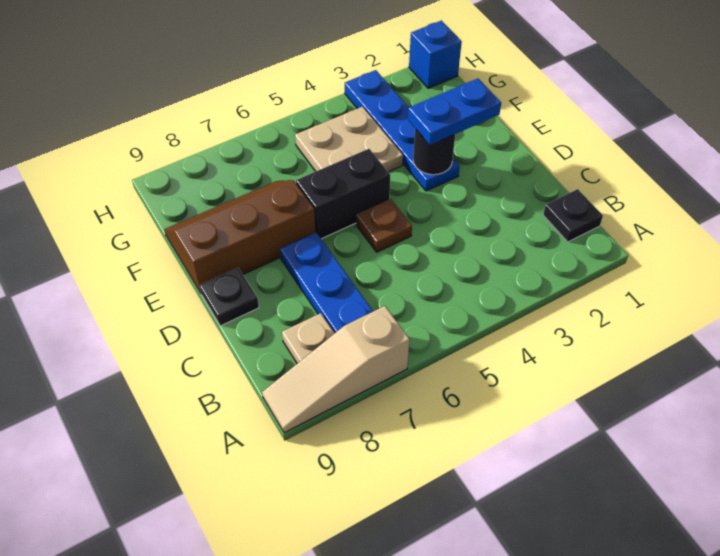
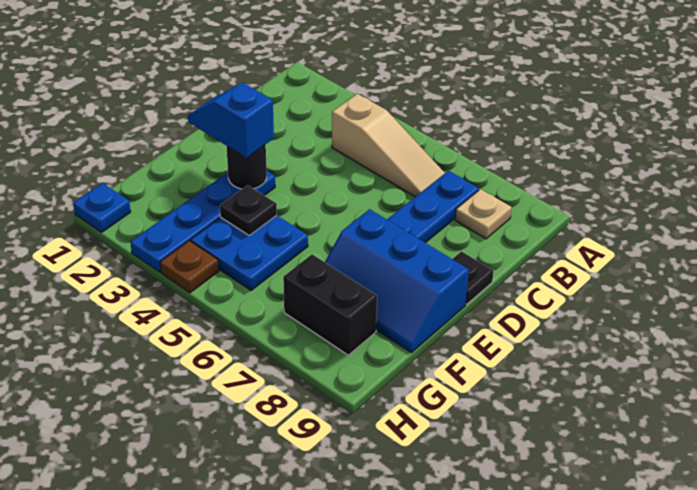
tan slope A7:A9 level 1 top 7 -> tan slope B4:B6 level 1 top 4
black plate B1 level 1 -> black plate F4 level 2
brown plate D5 level 1 -> brown plate H4 level 1
blue plate E2:E3 level 3 -> blue slope E2:E3 level 3 top 3
black brick E5:E6 level 1 -> black brick G7:G8 level 1
brown slope E7:F9 level 1 top E -> blue slope E7:F9 level 1 top E
tan plate F4:G5 level 1 -> blue plate F4:G5 level 1
blue brick H1 level 1 -> blue plate H1 level 1

